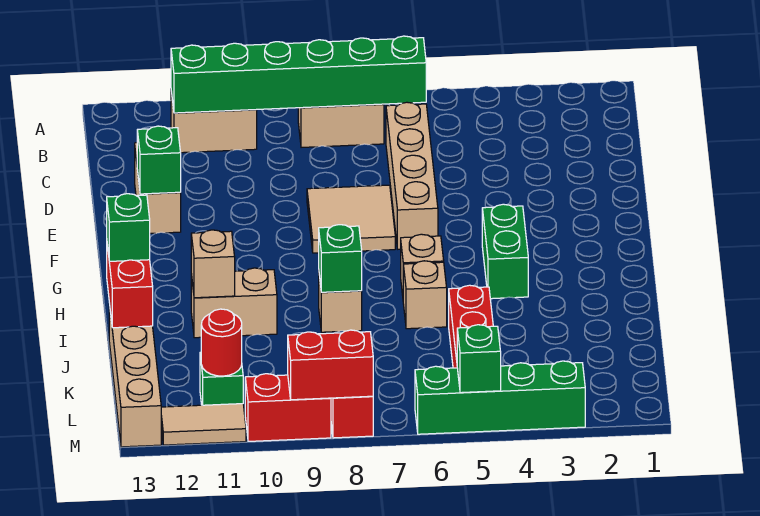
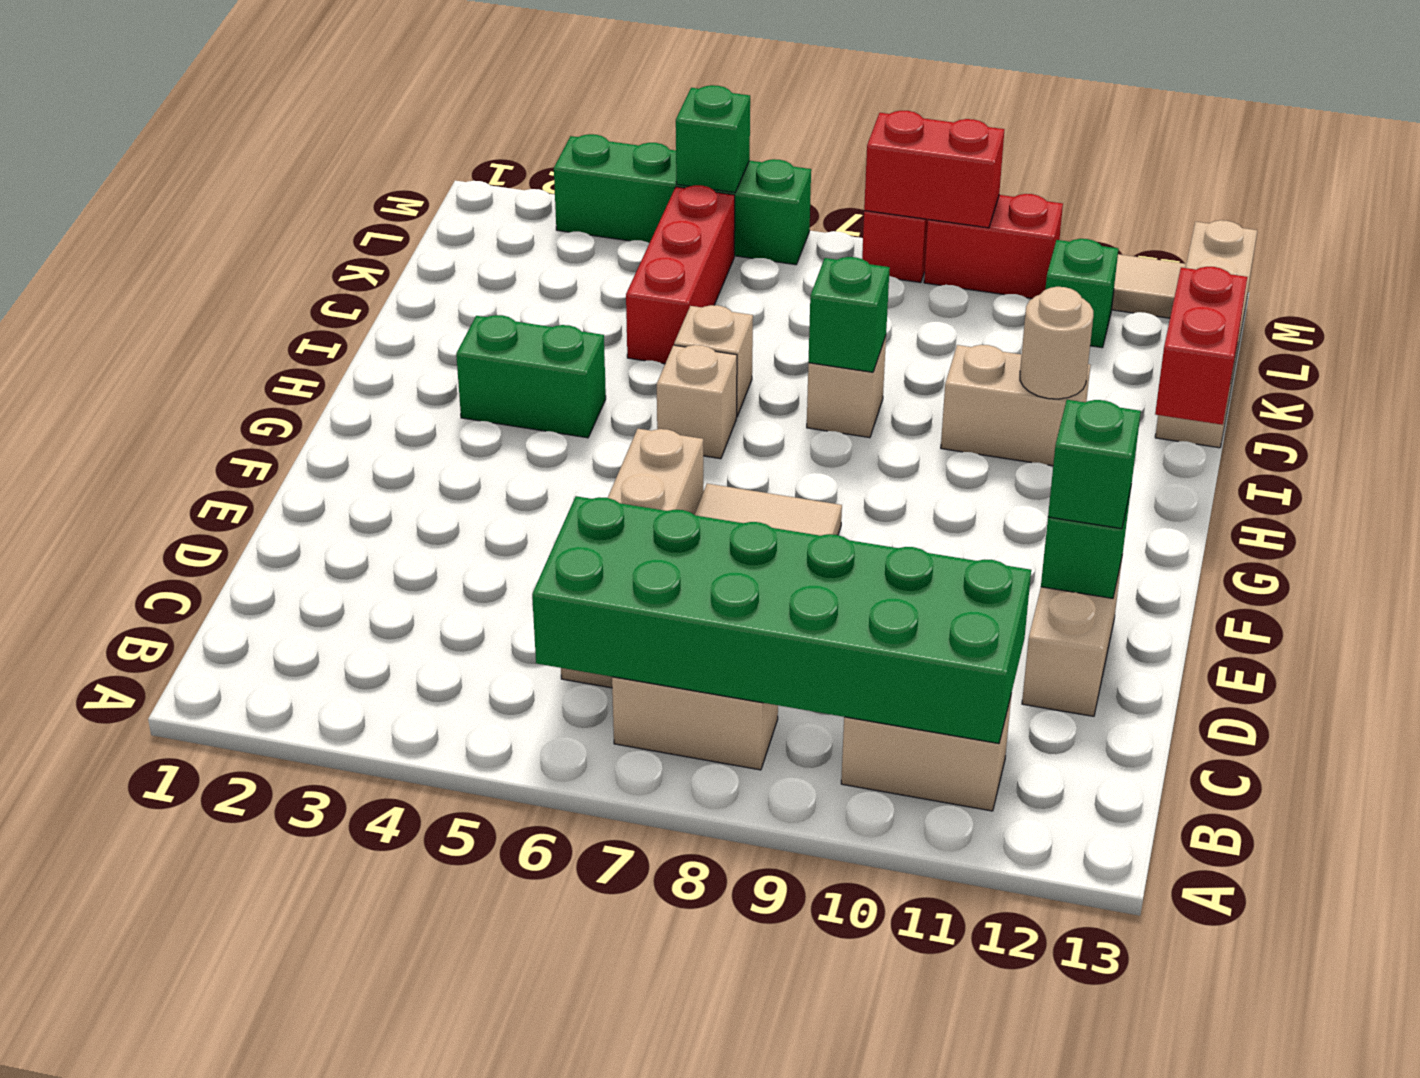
green brick B6:B11 level 2 -> green brick B6:C11 level 2
green brick G4:H4 level 1 -> green brick H3:H4 level 1
tan brick I11 level 2 -> tan round brick I11 level 2
green brick I13 level 3 -> green brick E12 level 3
red round brick L11 level 2 -> none

